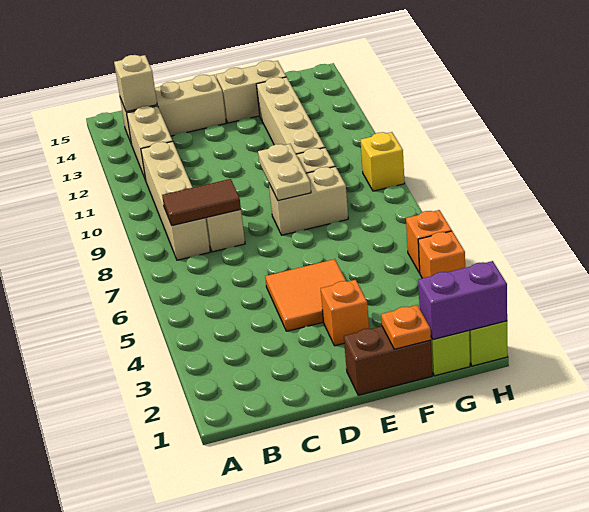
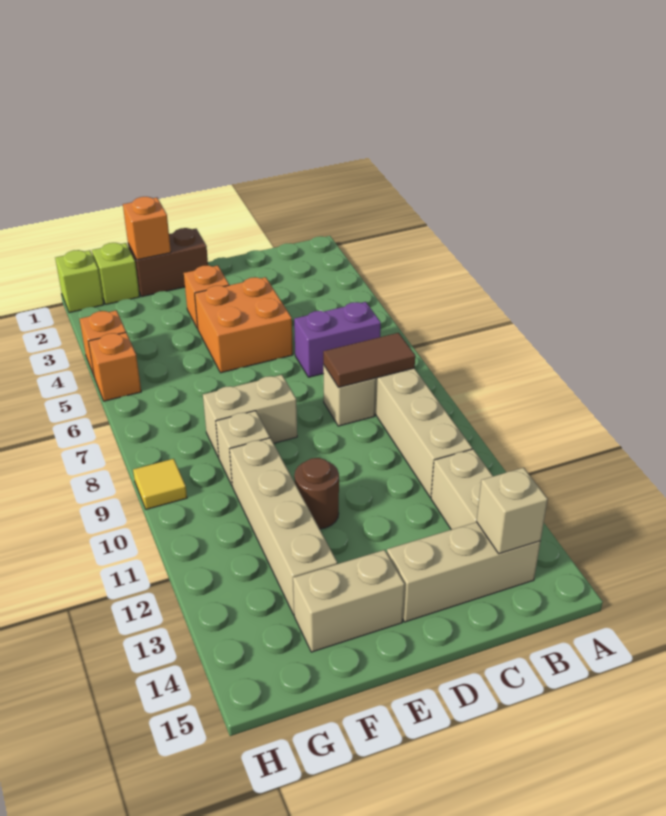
orange tile D4:E5 level 1 -> orange brick D4:E5 level 1
tan plate E8:E9 level 2 -> none
none -> brown round brick E11 level 1
orange plate F1 level 2 -> orange brick F1 level 2
purple brick G1:H1 level 2 -> purple brick B6:C6 level 1
yellow brick H9 level 1 -> yellow tile H9 level 1

